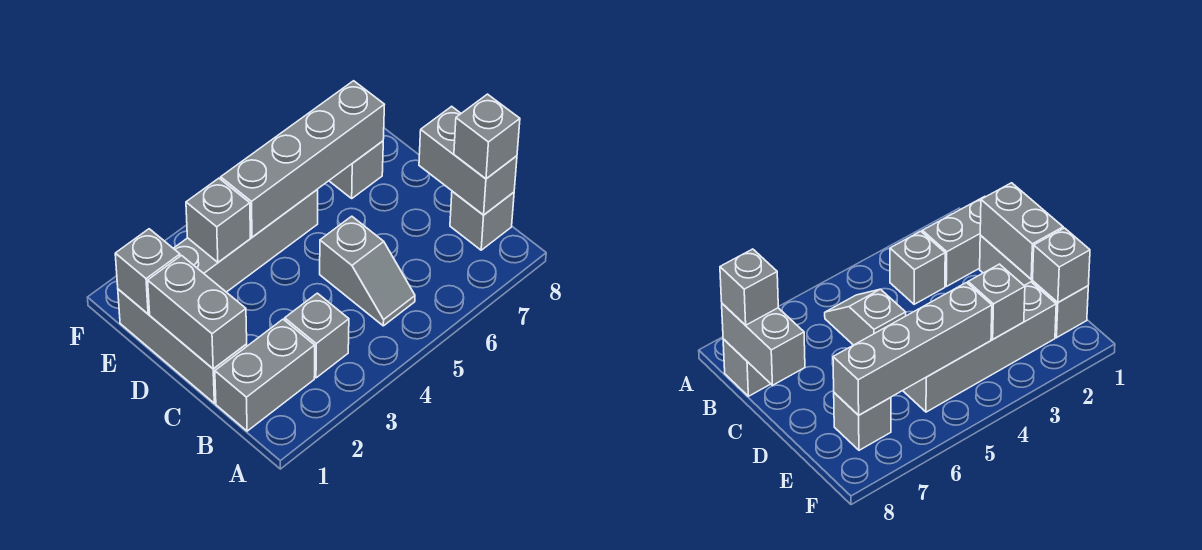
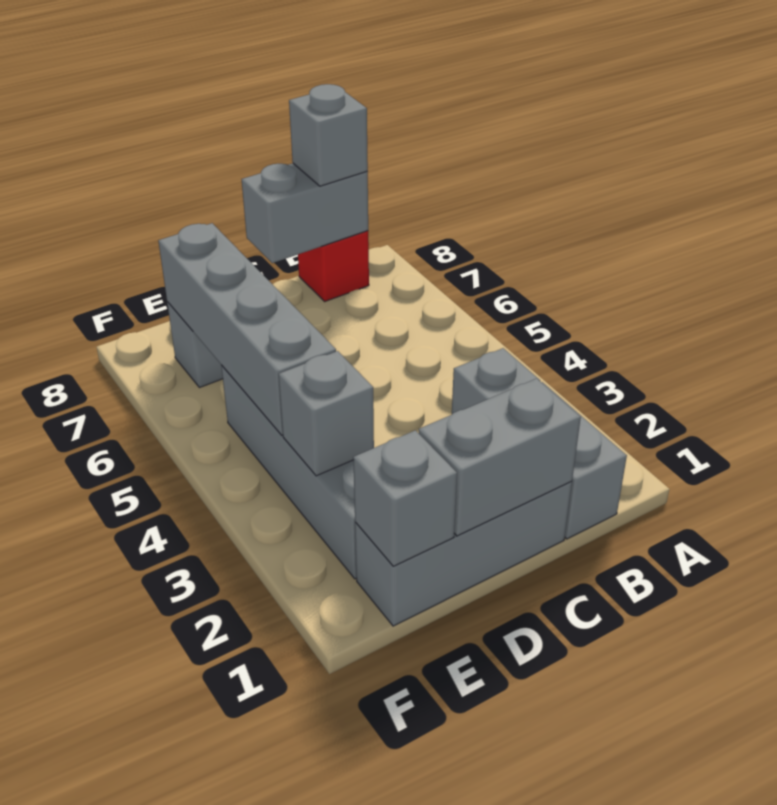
grey slope B5:C5 level 1 top C -> none
grey brick B8 level 1 -> red brick B8 level 1

